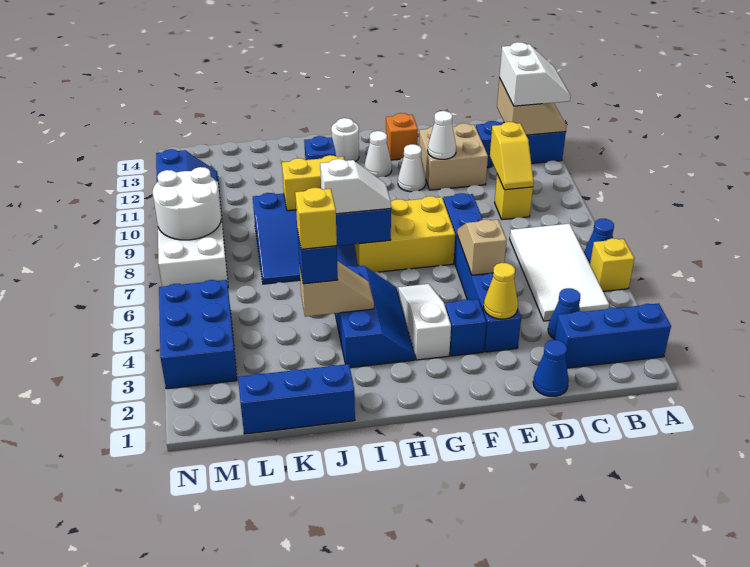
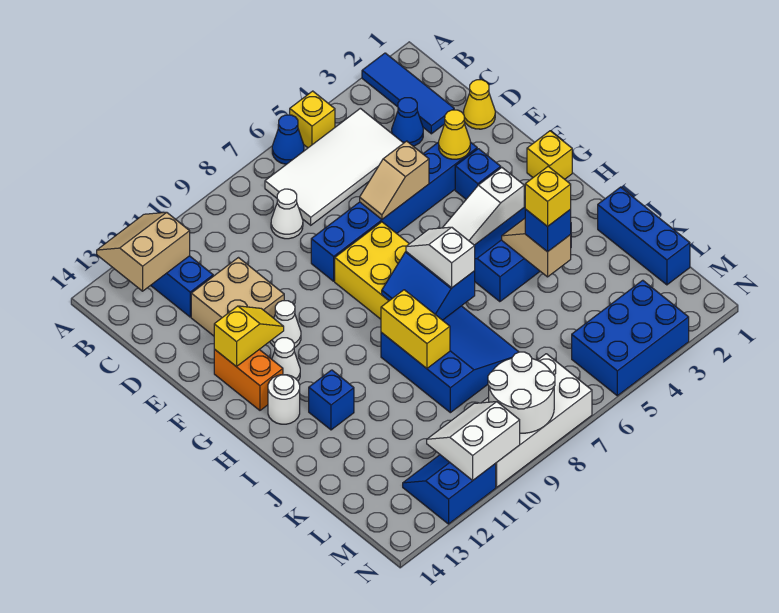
blue brick A2:C2 level 1 -> blue tile A2:C2 level 1
white slope A12:B13 level 3 top B -> white slope M10:N11 level 2 top N
yellow brick C9 level 1 -> yellow brick G1 level 1
yellow slope C9:C10 level 2 top 10 -> yellow slope F12:F13 level 2 top 13
blue cone D1 level 1 -> yellow cone D1 level 1
white cone E11 level 2 -> white cone C8 level 1
orange brick F13 level 1 -> orange brick F13:G13 level 1

